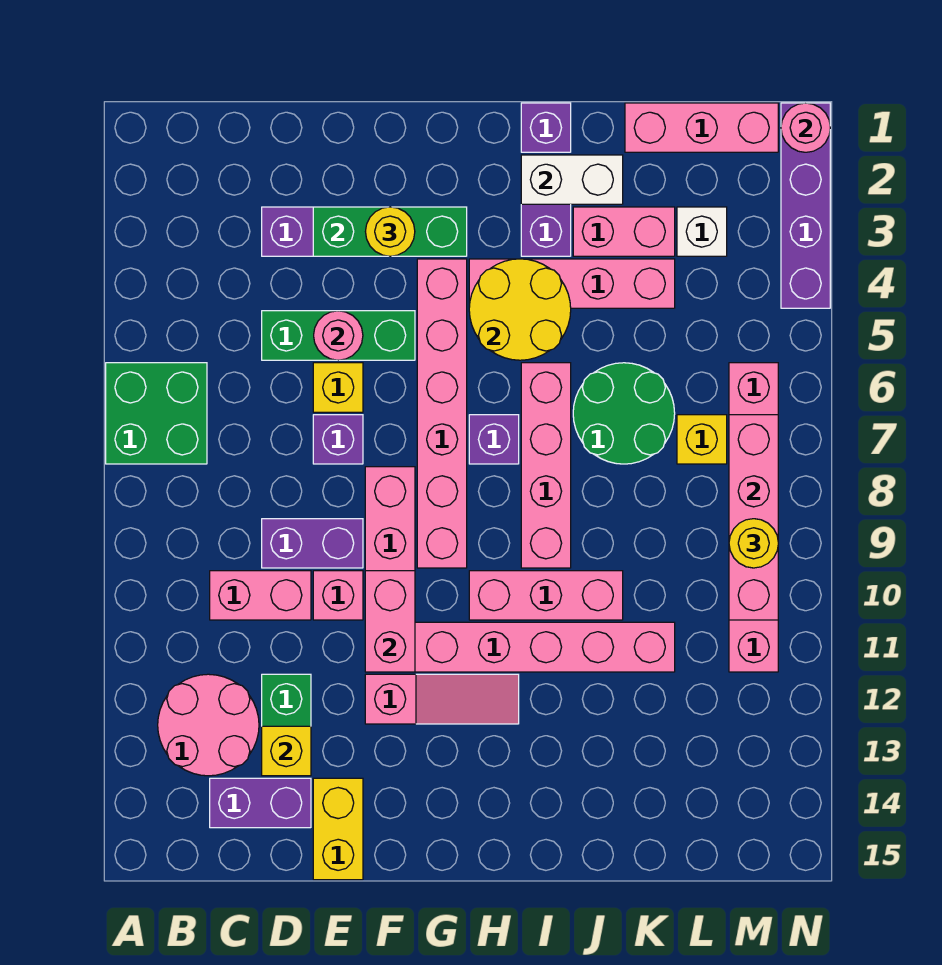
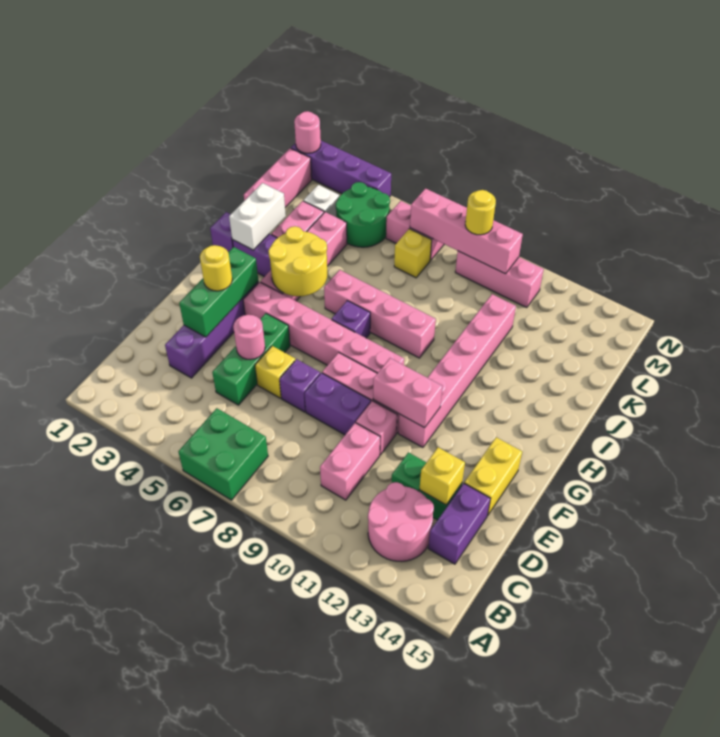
purple brick D9:E9 level 1 -> purple brick E8:E9 level 1
yellow brick E14:E15 level 1 -> yellow brick E14:F14 level 1
pink slope F12:H12 level 1 top F -> none
pink brick H10:J10 level 1 -> none
green round brick J6:K7 level 1 -> green round brick L4:M5 level 1

